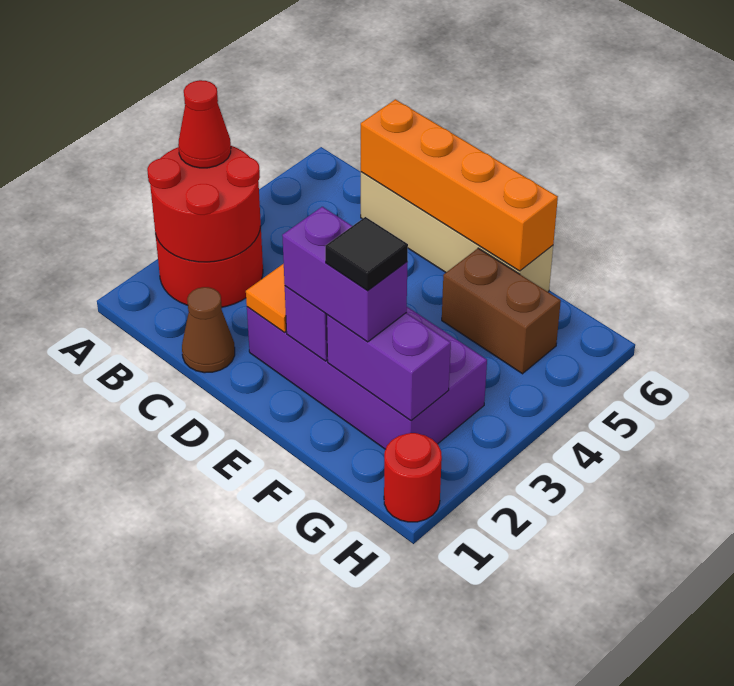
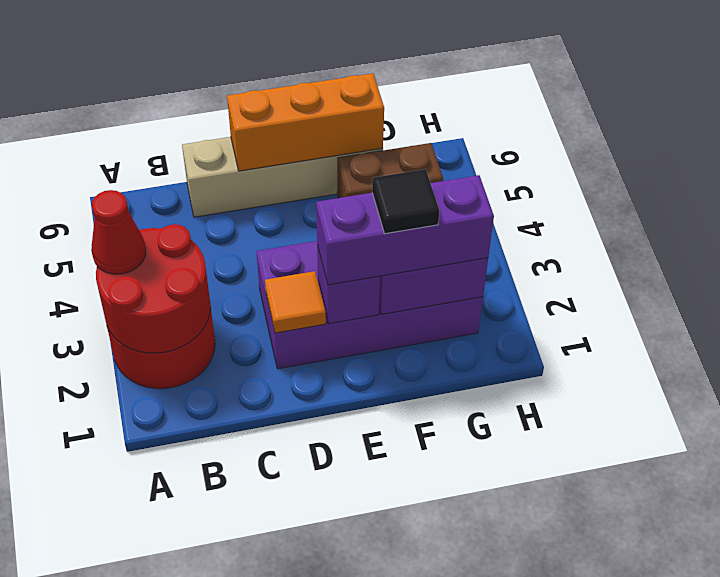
brown cone C1 level 1 -> none
orange brick C6:F6 level 2 -> orange brick D6:F6 level 2
purple brick E2:F2 level 3 -> purple brick E2:G2 level 3
red round brick H1 level 1 -> none

